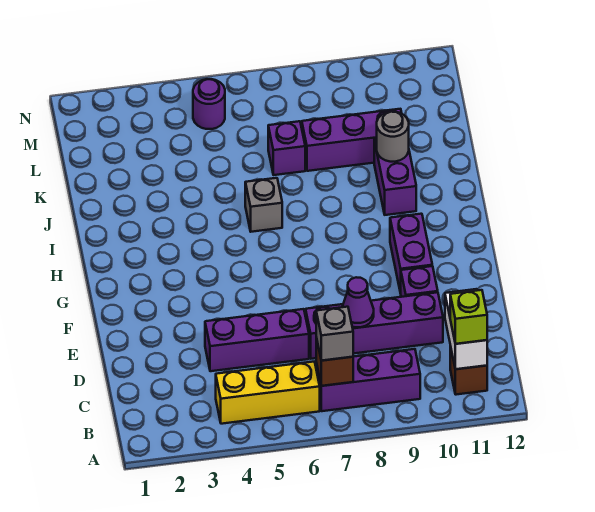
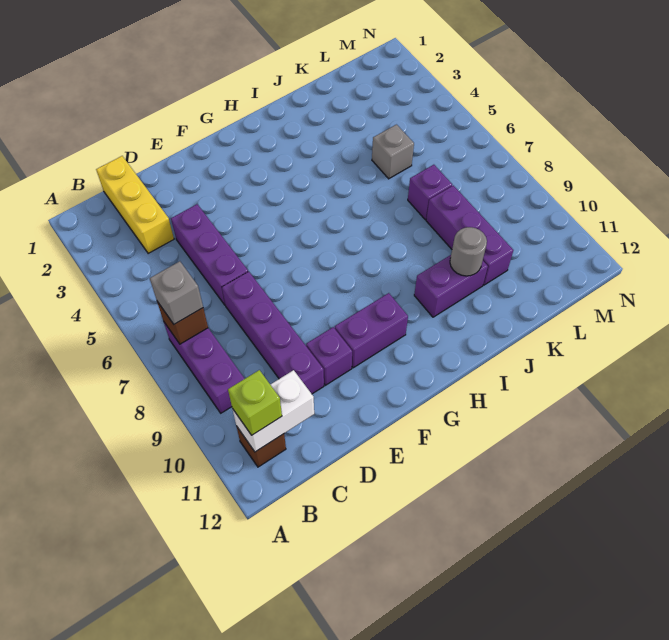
yellow brick B4:B6 level 1 -> yellow brick C1:C3 level 1
purple cone D8 level 2 -> none
grey brick I6 level 1 -> grey brick K5 level 1
purple round brick M5 level 1 -> none

